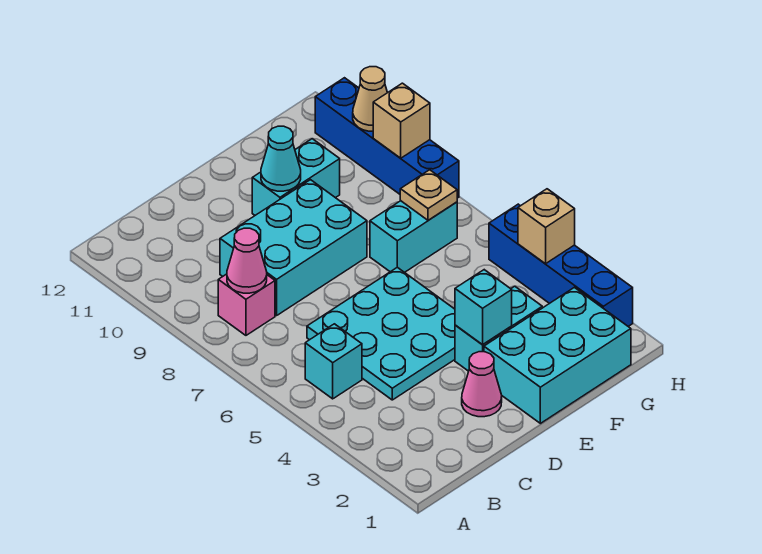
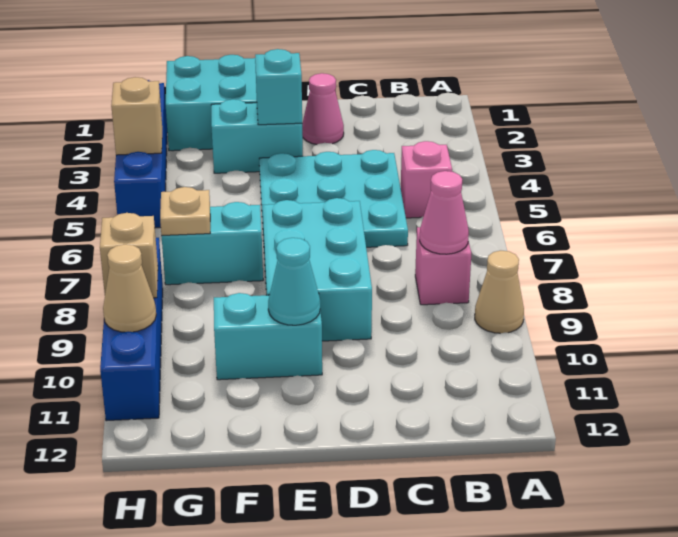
none -> tan cone A9 level 1
cyan brick B5 level 1 -> pink brick B5 level 1
cyan brick C8:E9 level 1 -> cyan brick D7:E9 level 1

